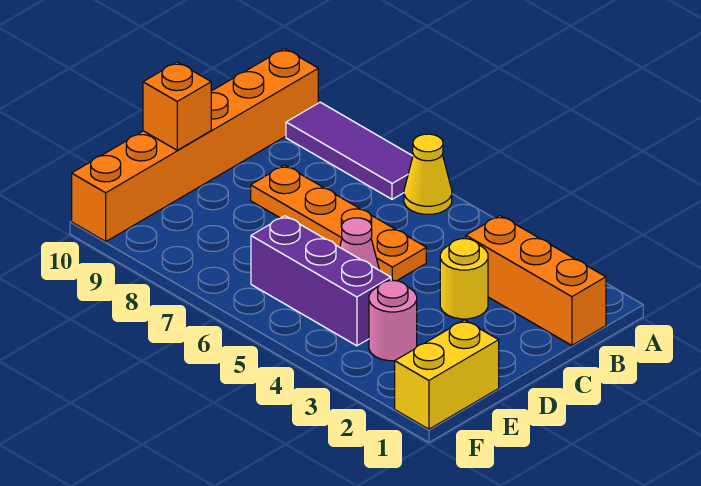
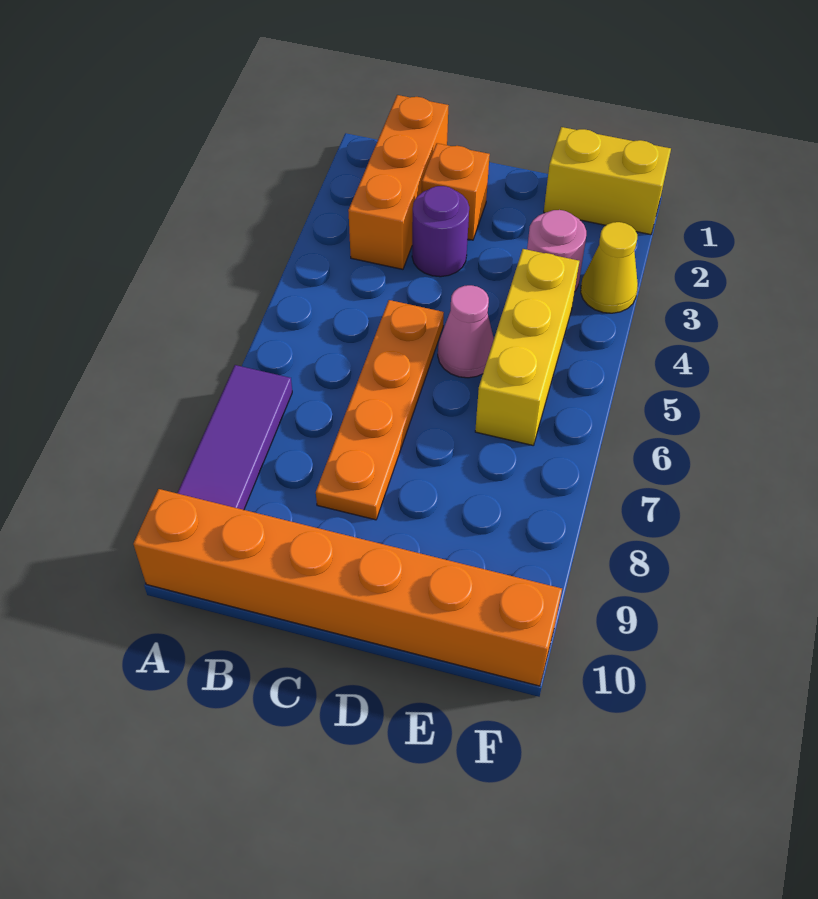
yellow cone A6 level 1 -> yellow cone F3 level 1
yellow round brick C3 level 1 -> purple round brick C3 level 1
orange brick D10 level 2 -> orange brick C2 level 1
purple brick E4:E6 level 1 -> yellow brick E4:E6 level 1

